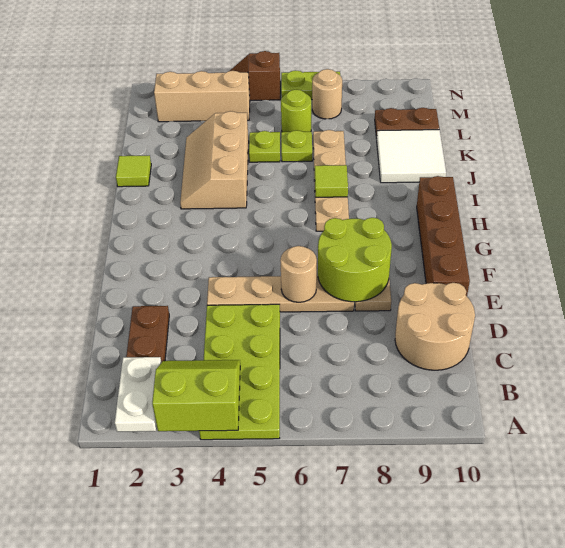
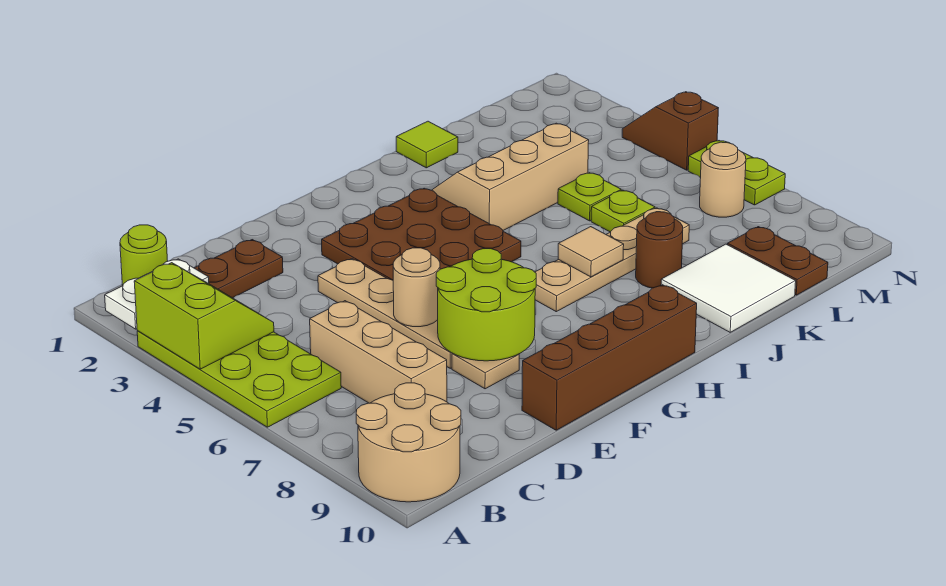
lime plate A4:D5 level 1 -> lime plate A3:B6 level 1
tan round brick C9:D10 level 1 -> tan round brick A9:B10 level 1
none -> brown plate F3:H5 level 1
lime tile I7 level 2 -> tan tile I7 level 2
none -> brown round brick J8 level 1
lime round brick L6 level 1 -> lime round brick B1 level 1
tan brick M2:M4 level 1 -> tan brick C6:C8 level 1

